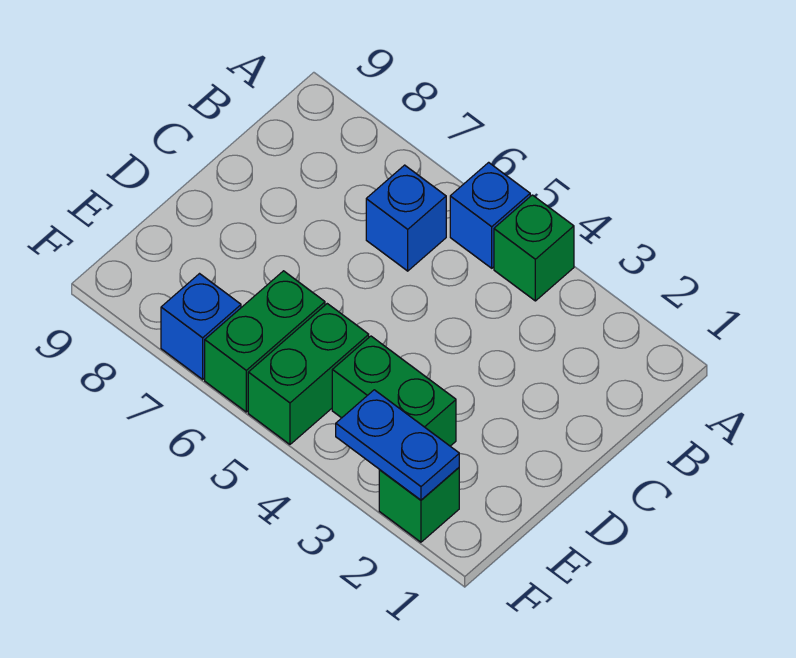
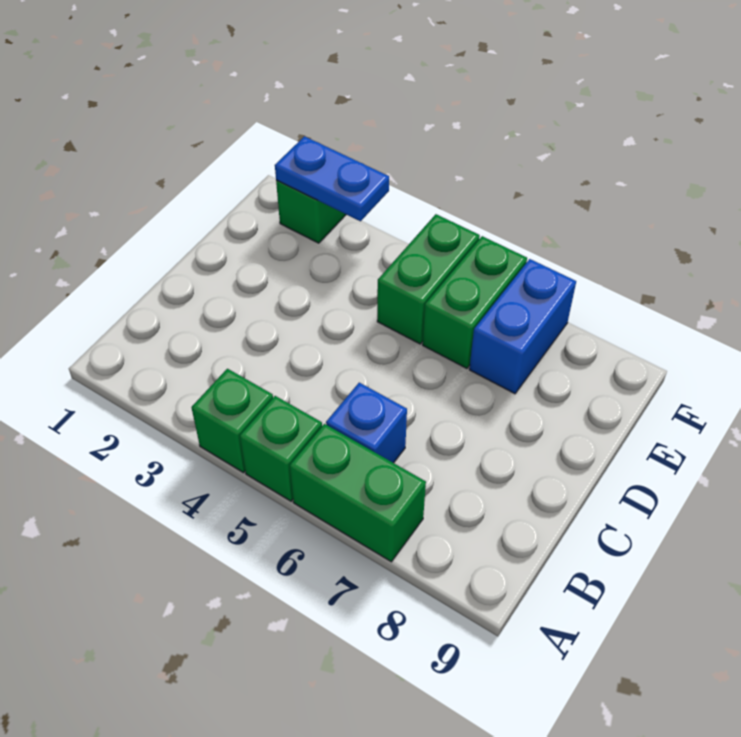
blue brick A5 level 1 -> green brick A5 level 1
green brick E3:E4 level 1 -> green brick A6:A7 level 1
blue brick F7 level 1 -> blue brick E7:F7 level 1

